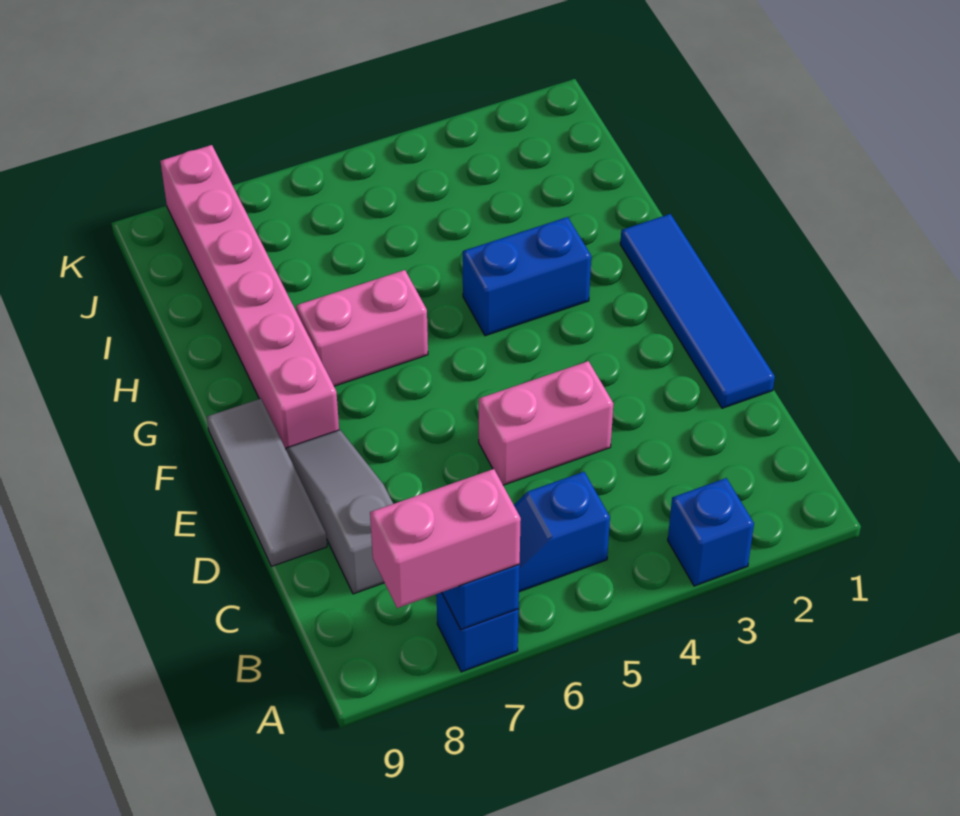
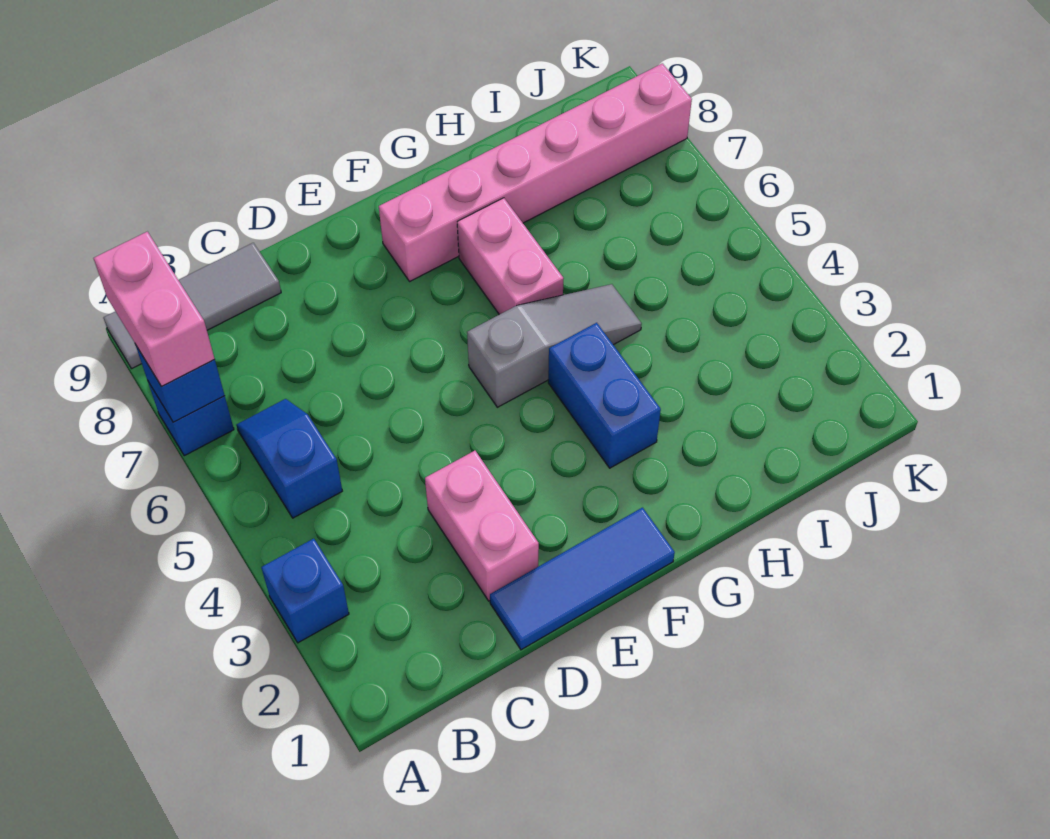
grey slope C8:E8 level 1 top C -> grey slope F5:H5 level 1 top F
blue tile D1:G1 level 1 -> blue tile D1:F1 level 1
pink brick D4:D5 level 1 -> pink brick D2:D3 level 1
grey tile D9:F9 level 1 -> grey tile A9:C9 level 1

